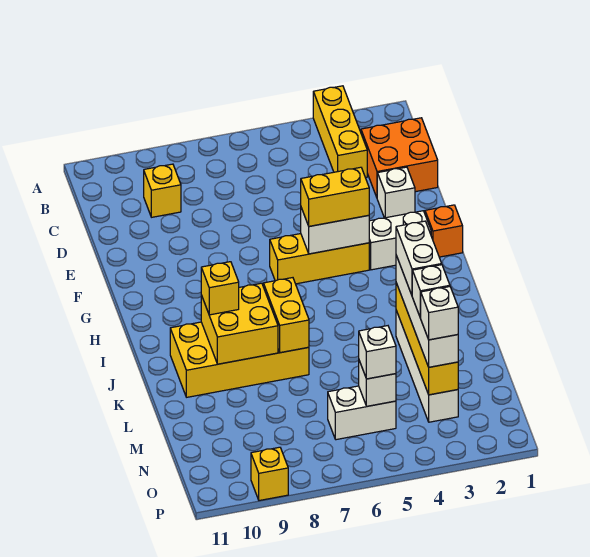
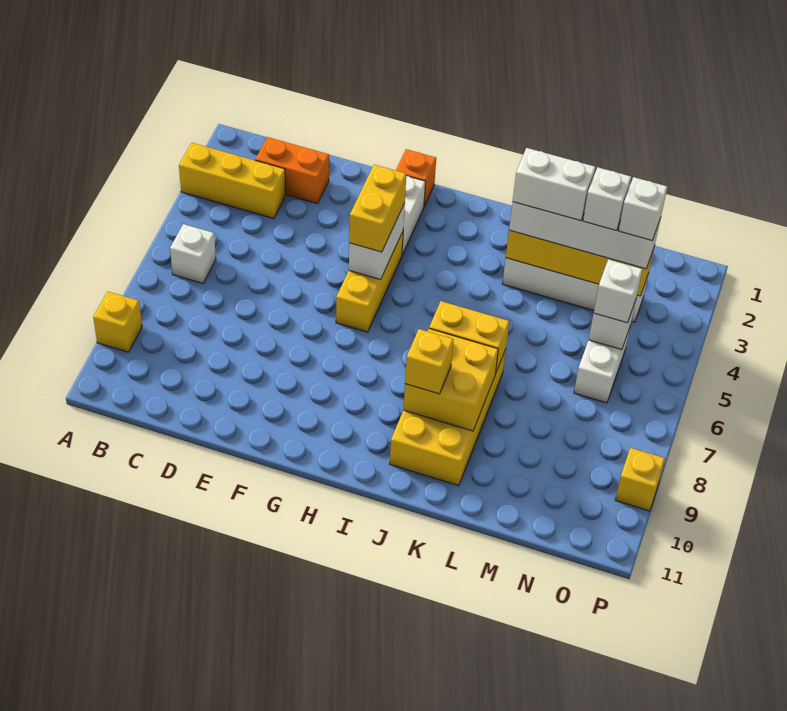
orange brick C1:D2 level 1 -> orange brick C2:D2 level 1
yellow brick C9 level 1 -> yellow brick A9 level 1
white brick E2 level 1 -> white brick B6 level 1

